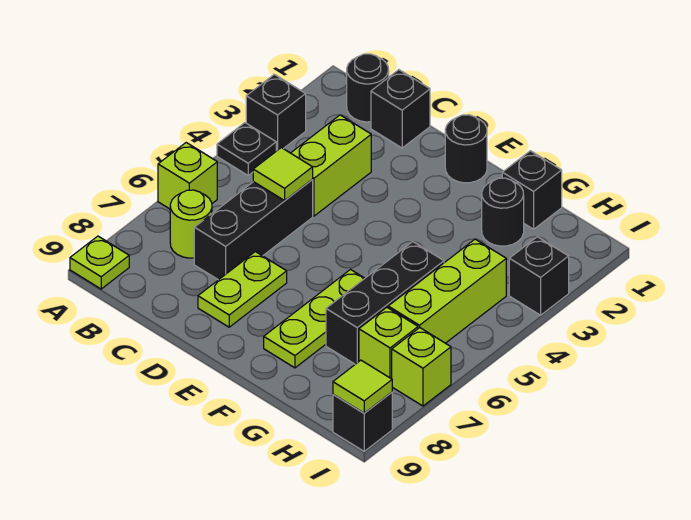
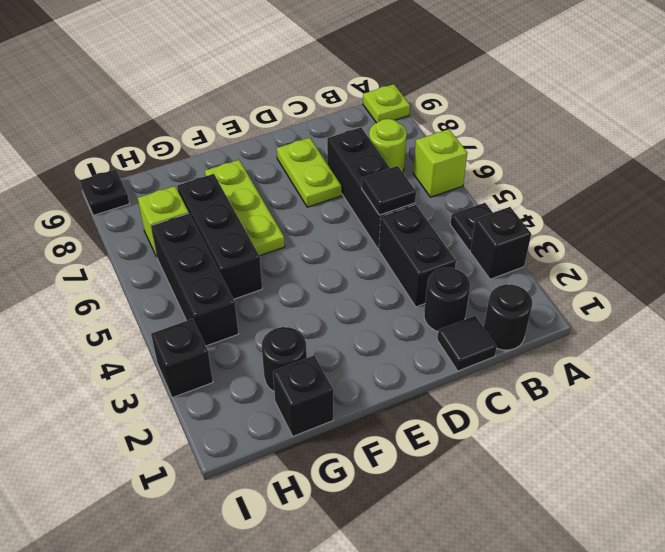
black brick C1 level 1 -> black tile C1 level 1
lime brick C3:C4 level 1 -> black brick C3:C4 level 1
lime tile C5 level 2 -> black tile C5 level 2
black round brick E1 level 1 -> black round brick C2 level 1
lime brick H4:H6 level 1 -> black brick H4:H6 level 1
lime brick I7 level 1 -> none
black brick I9 level 1 -> black plate I9 level 1
lime tile I9 level 2 -> none

